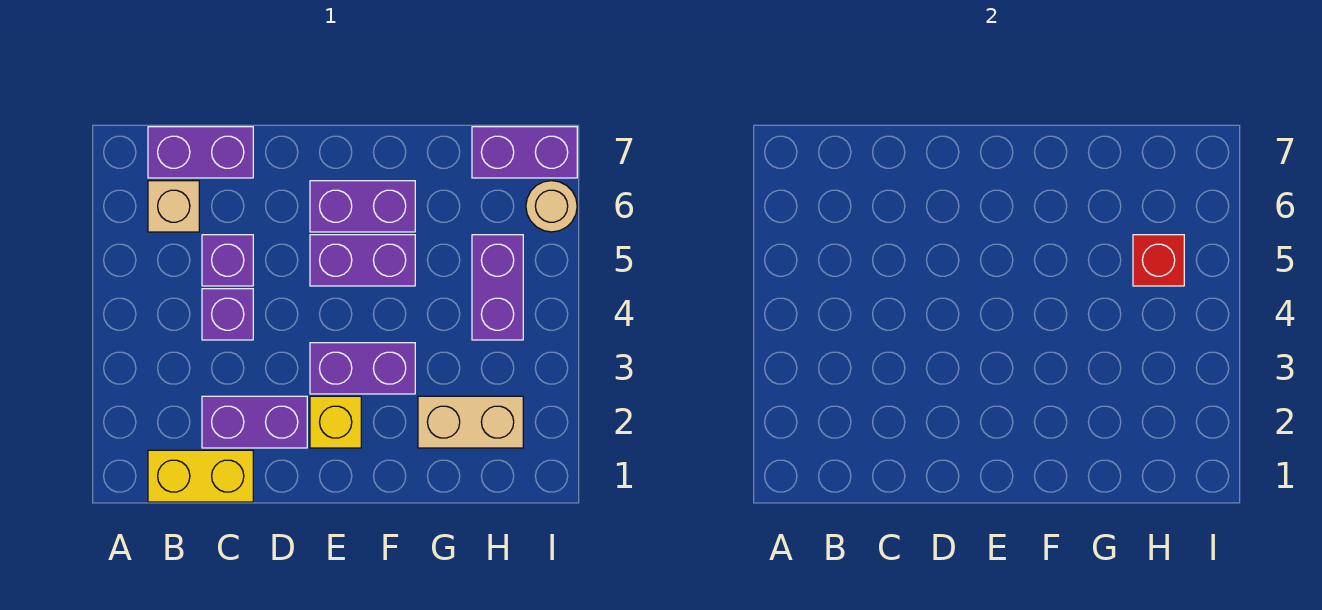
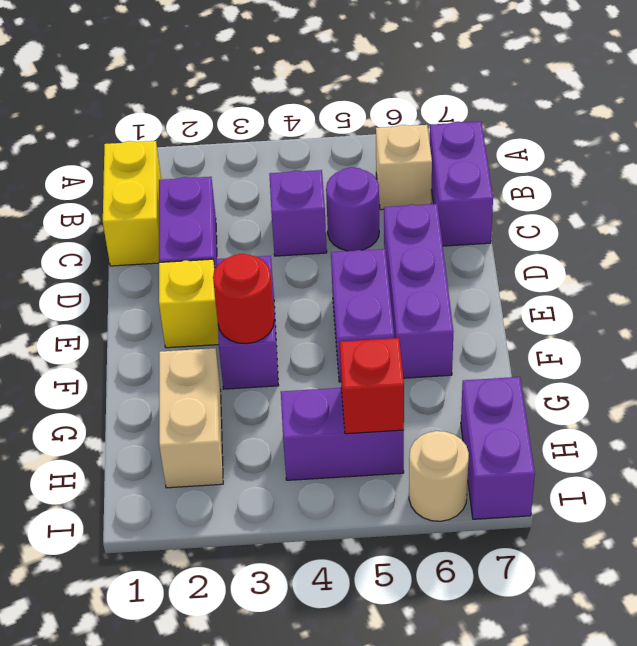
purple brick C5 level 1 -> purple round brick C5 level 1
purple brick E6:F6 level 1 -> purple brick D6:F6 level 1
none -> red round brick F3 level 2

